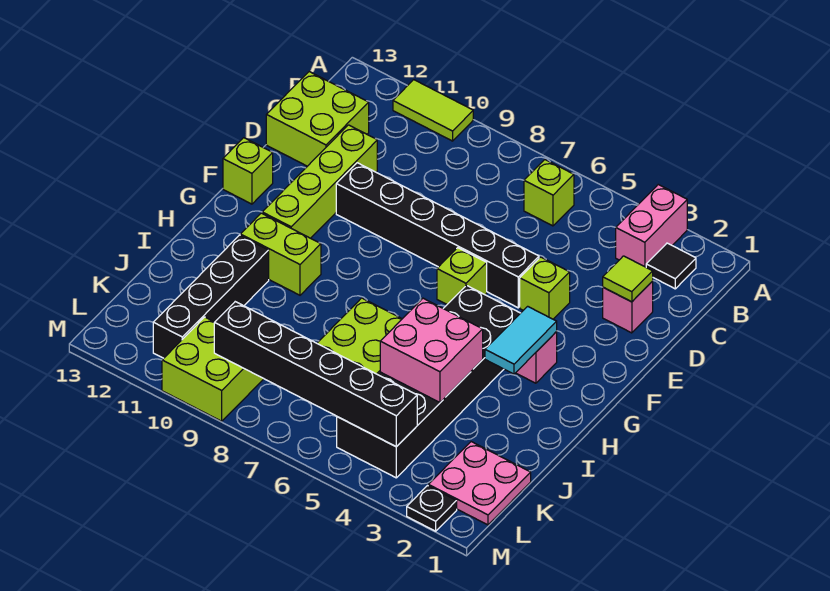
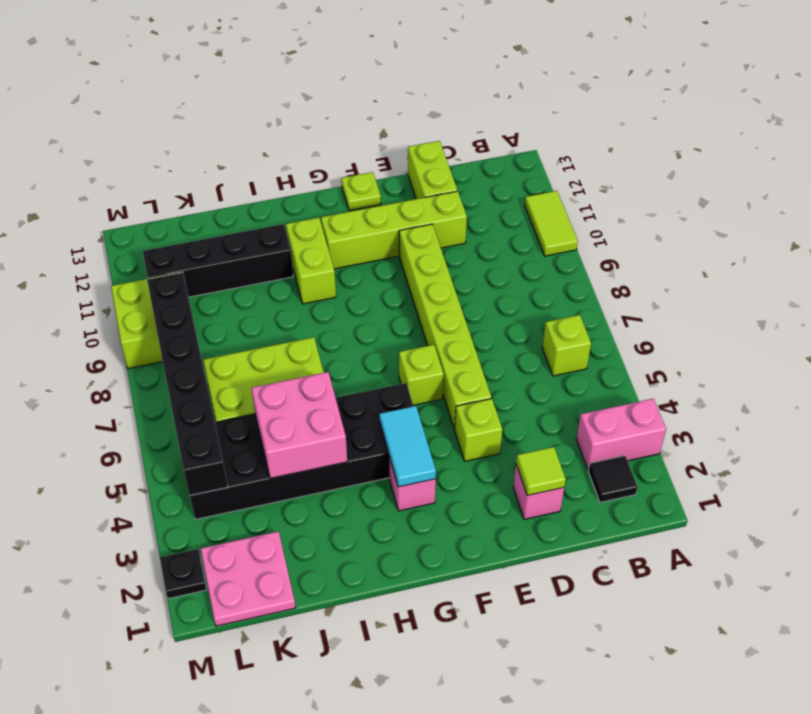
lime brick C12:D13 level 1 -> lime brick D12:D13 level 1
black brick E5:E10 level 1 -> lime brick E5:E10 level 1
lime brick F13 level 1 -> lime plate F13 level 1
cyan tile G3:H3 level 2 -> cyan tile G3:G4 level 2

